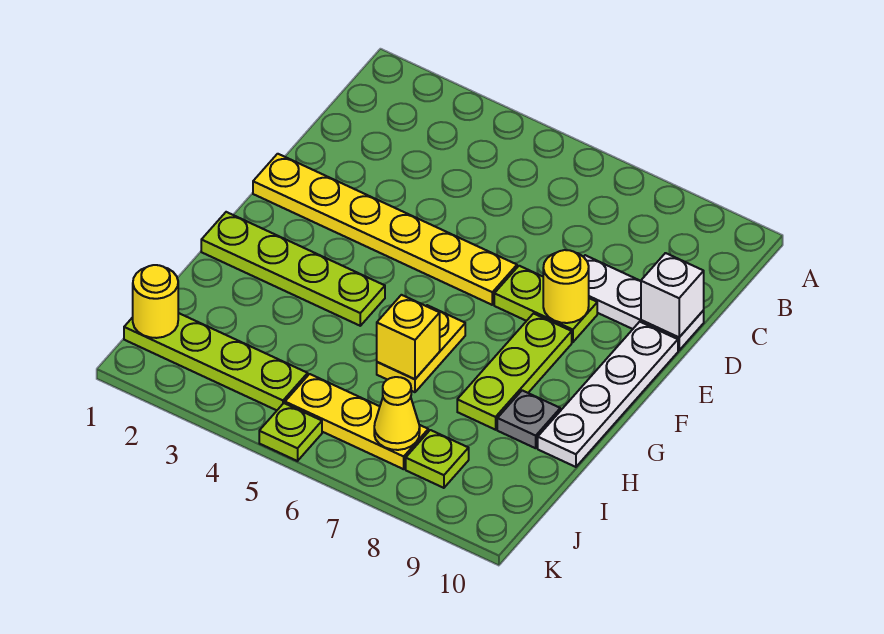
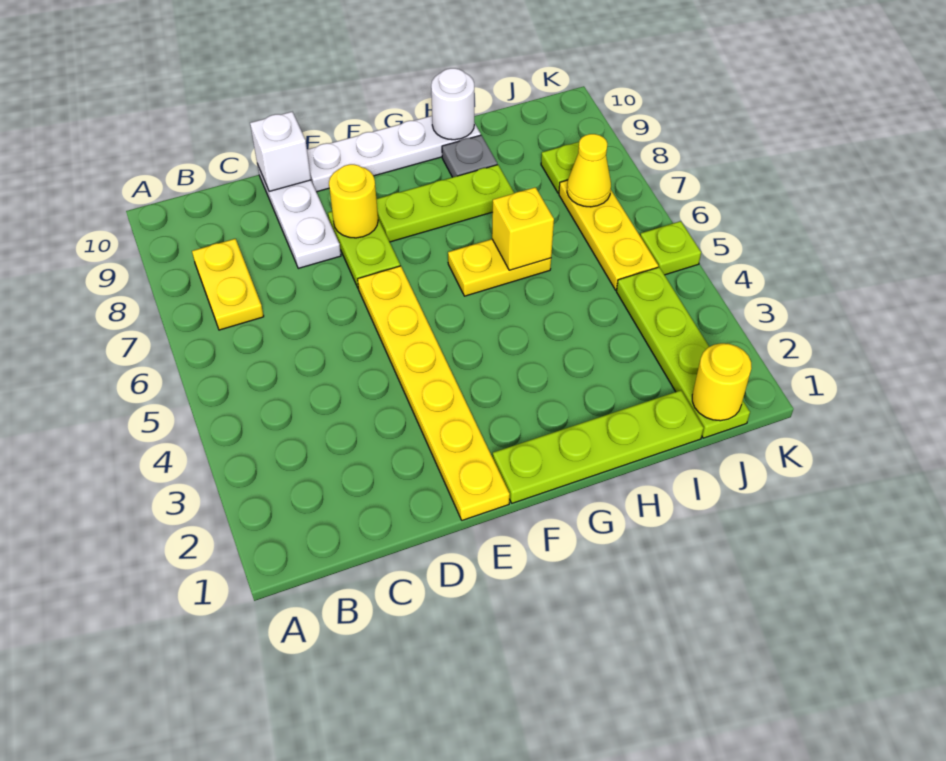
none -> yellow plate B7:B8 level 1
lime plate G1:G4 level 1 -> lime plate F1:I1 level 1
none -> white round brick H10 level 2

